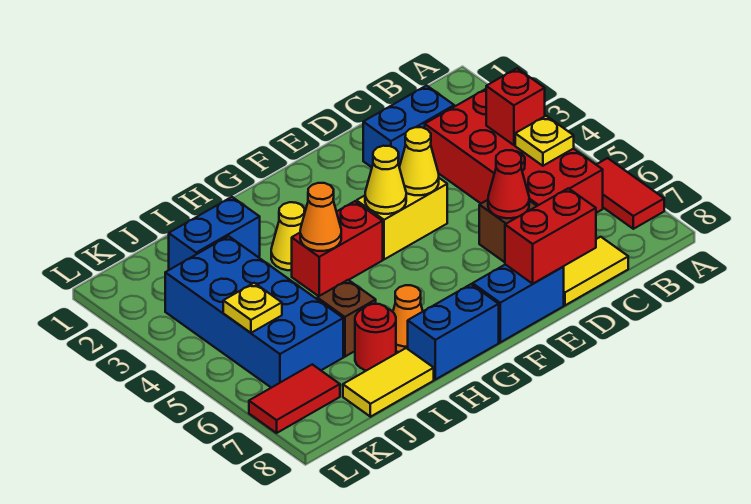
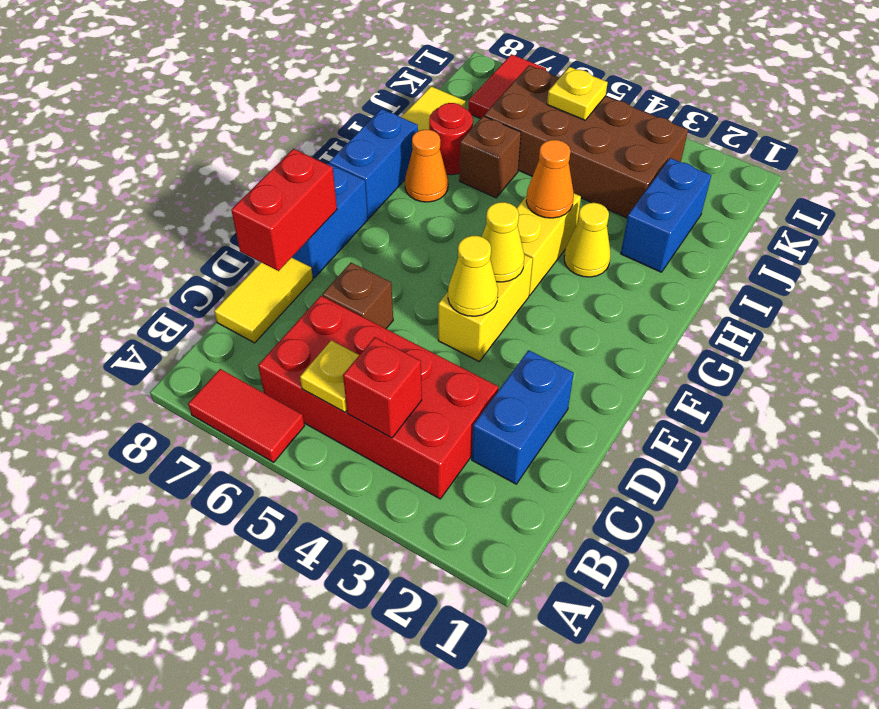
red cone D6 level 2 -> none
red brick G4:H4 level 1 -> yellow brick G4:H4 level 1
blue brick J3:K6 level 1 -> brown brick J3:K6 level 1

